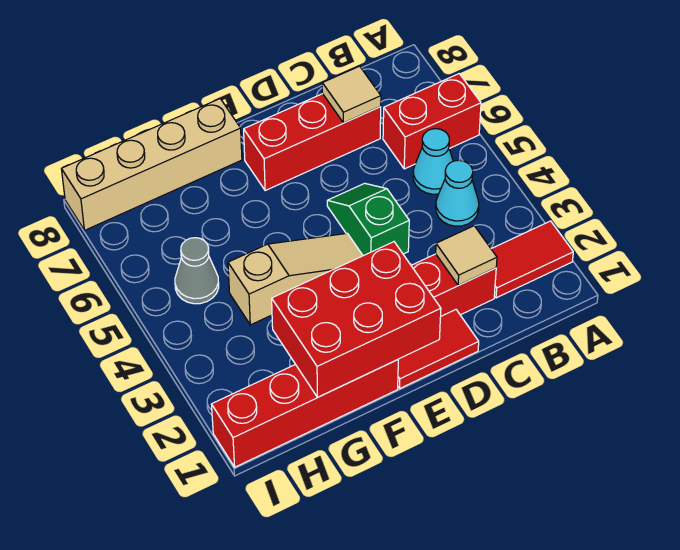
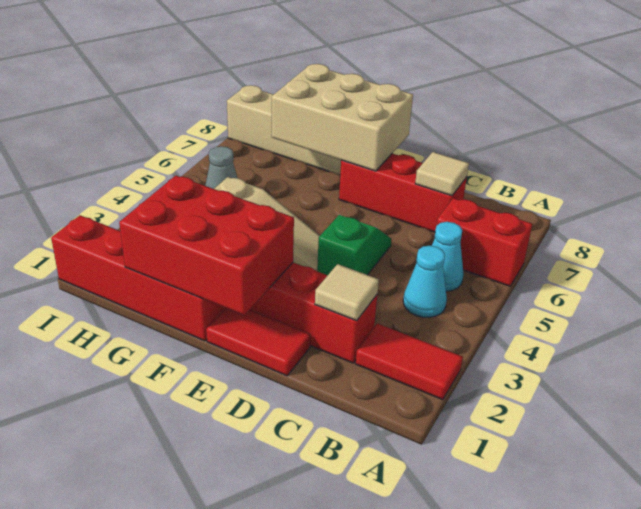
none -> tan brick E7:G8 level 2

